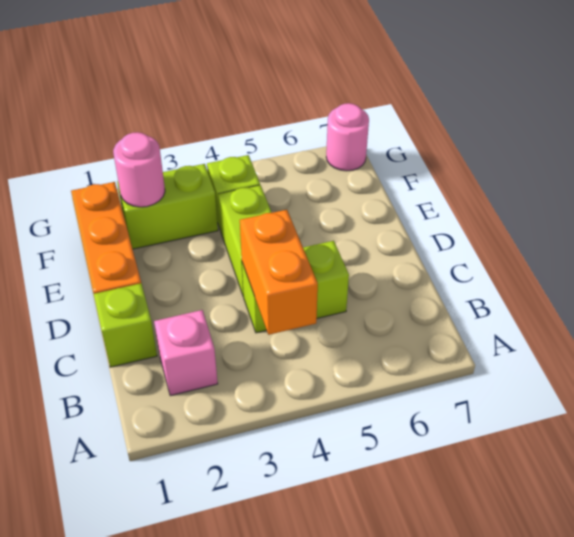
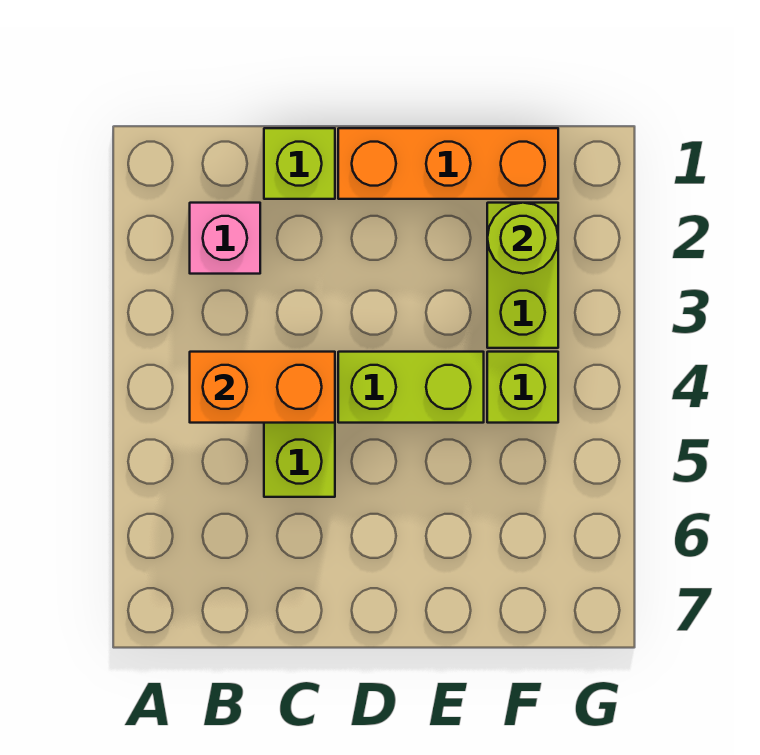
pink round brick F2 level 2 -> lime round brick F2 level 2
pink round brick G7 level 1 -> none

